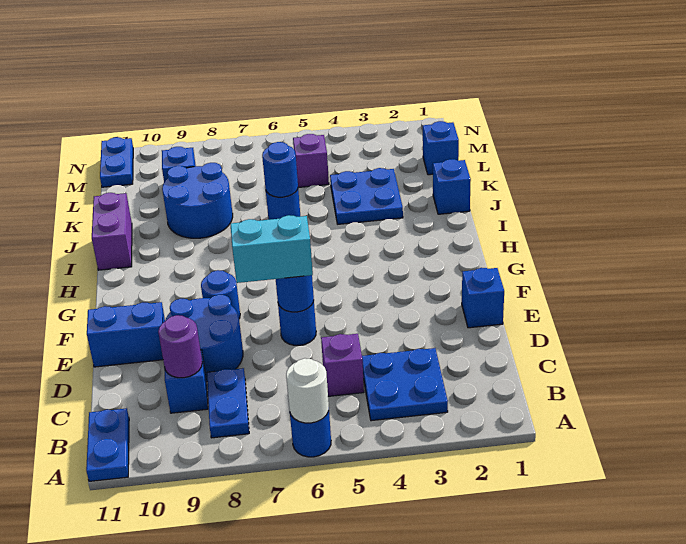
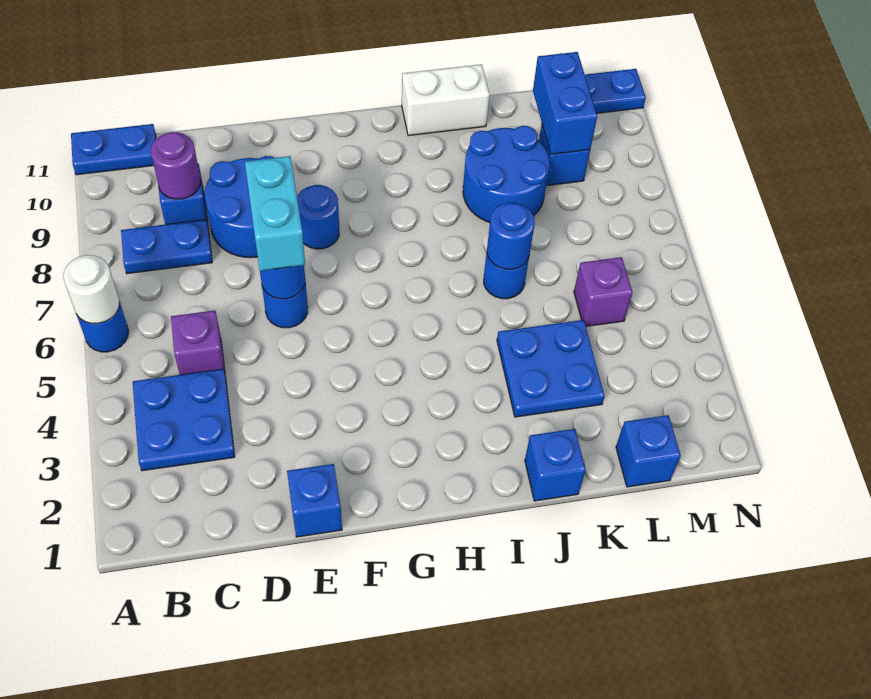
blue brick E10:E11 level 1 -> blue brick L9:L10 level 2
purple brick I11:J11 level 1 -> white brick I11:J11 level 1

